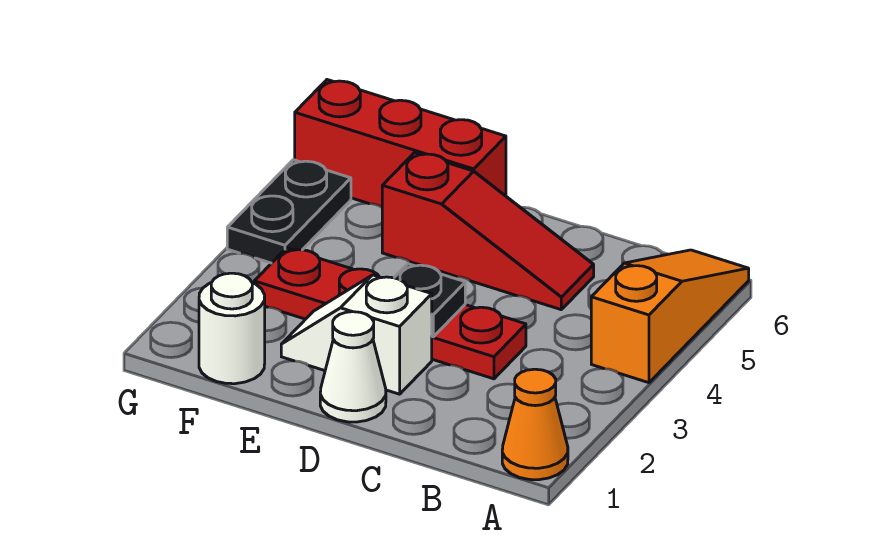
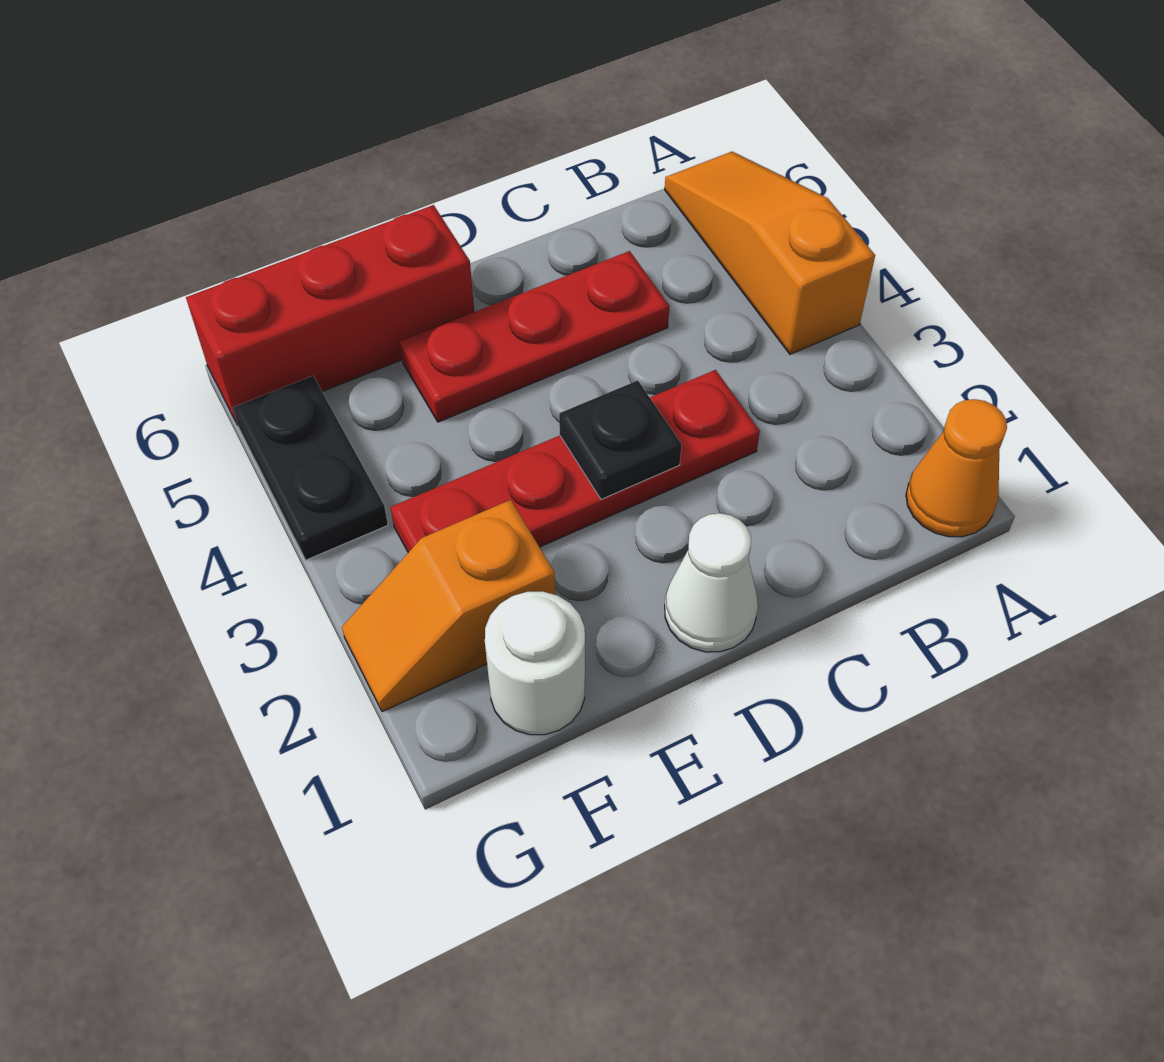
red slope C5:E5 level 1 top E -> red plate C5:E5 level 1
white slope D2:E2 level 1 top D -> none
none -> orange slope F2:G2 level 1 top F

